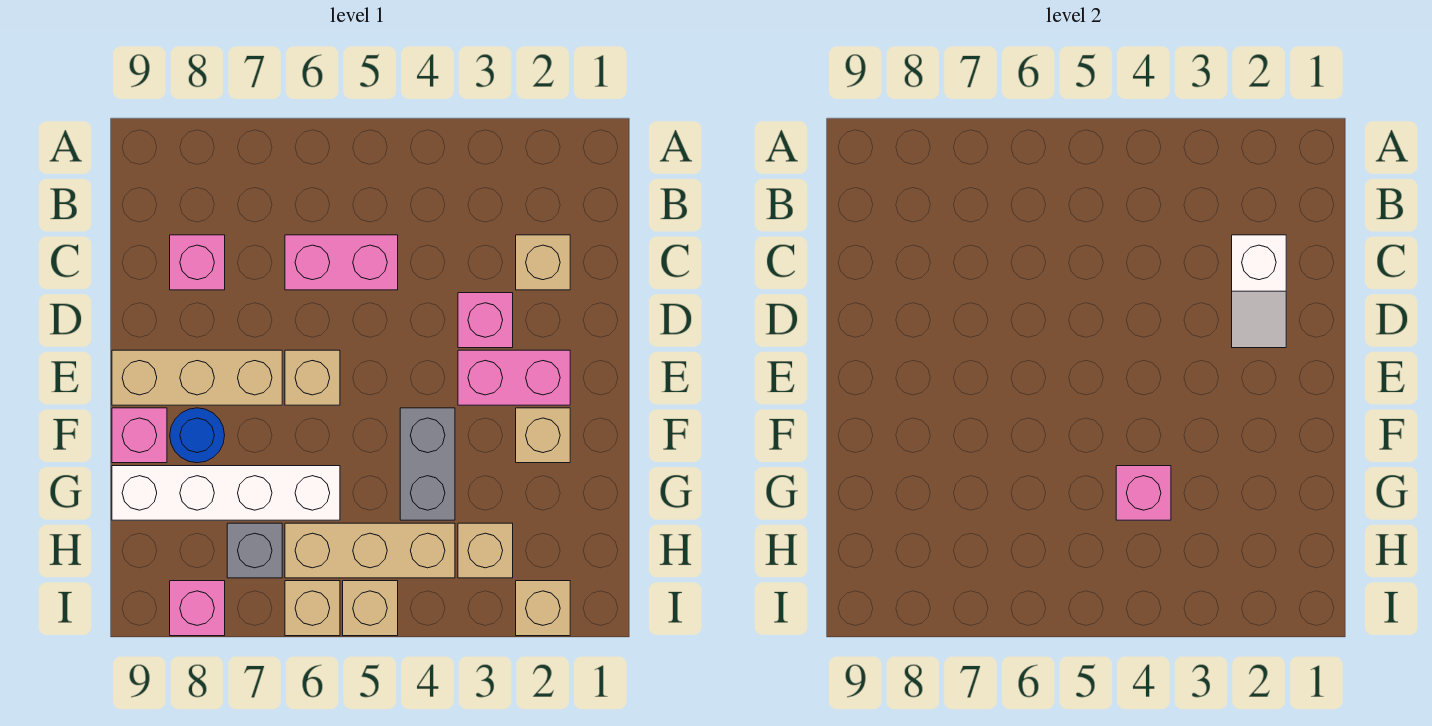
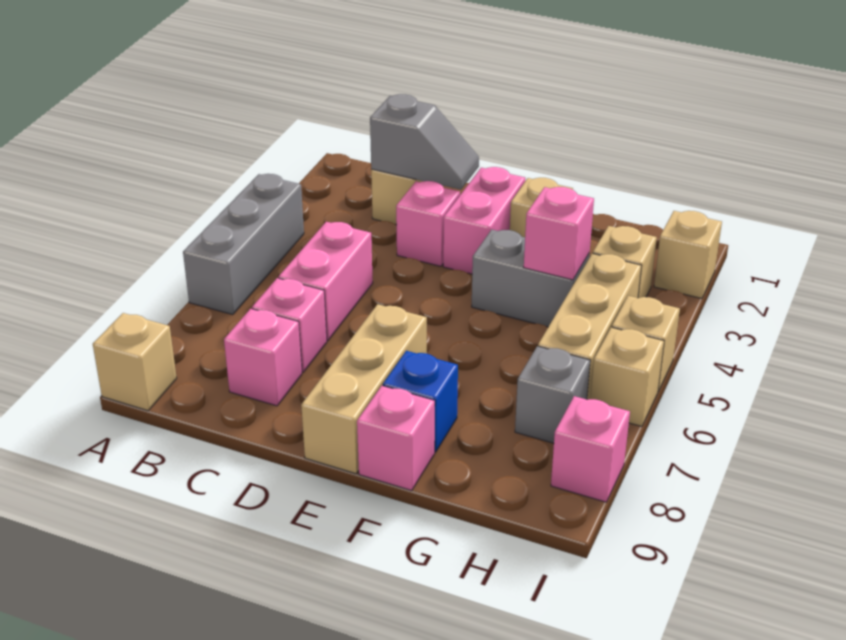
none -> grey brick A4:A6 level 1
white slope C2:D2 level 2 top C -> grey slope C2:D2 level 2 top C
none -> pink brick C7 level 1
tan brick E6 level 1 -> tan brick A9 level 1
blue round brick F8 level 1 -> blue brick F8 level 1
white brick G6:G9 level 1 -> none

